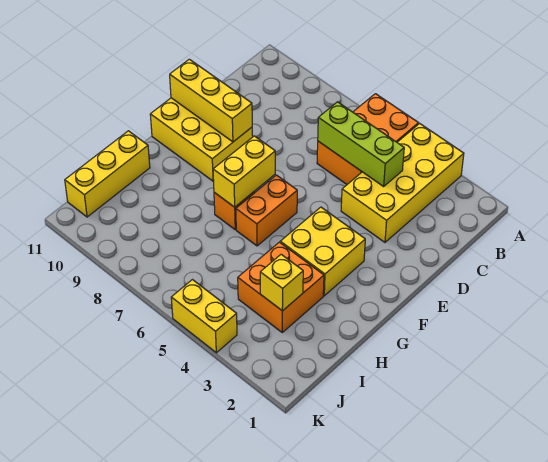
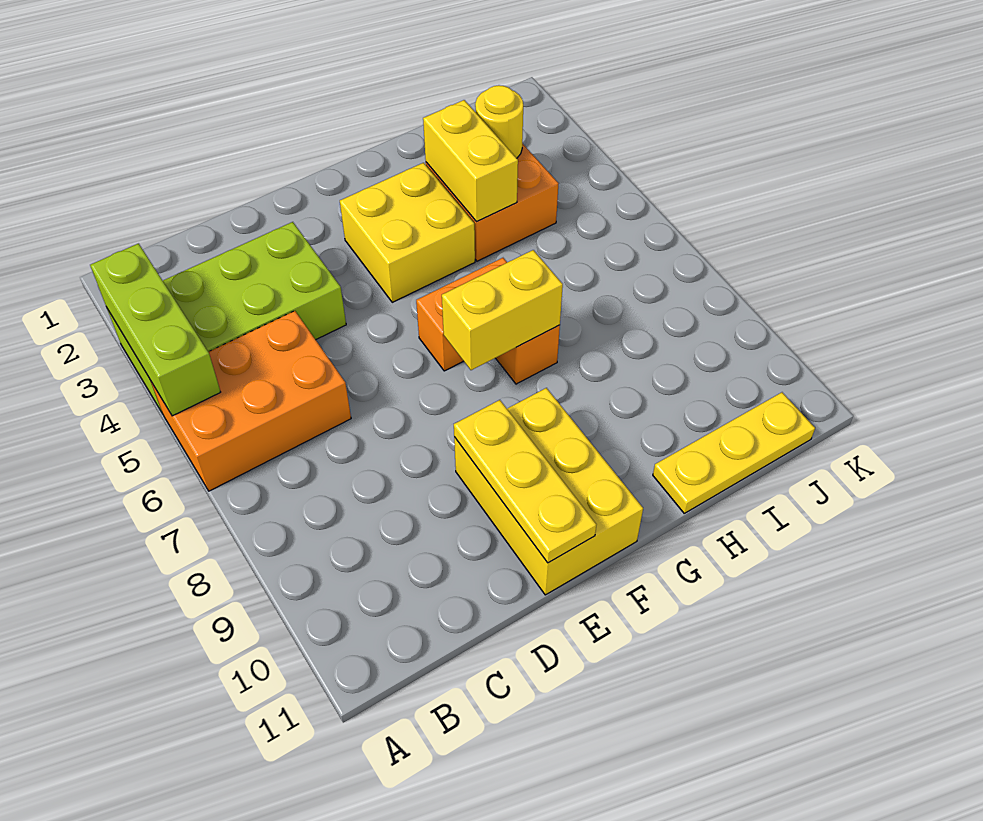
yellow brick A3:D4 level 1 -> lime brick A3:D4 level 1
lime brick C4:C6 level 2 -> lime brick A3:A5 level 2
yellow brick E9:E11 level 2 -> yellow plate E9:E11 level 2
yellow brick H11:J11 level 1 -> yellow plate H11:J11 level 1
yellow brick I3 level 2 -> yellow round brick I3 level 2
yellow brick K4:K5 level 1 -> yellow brick H3:H4 level 2

